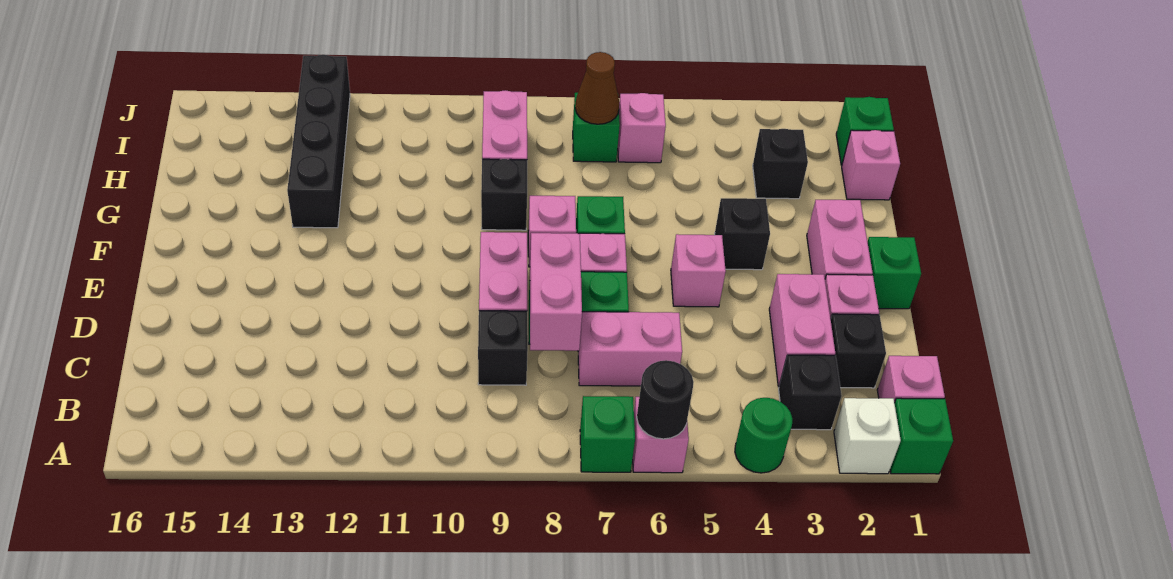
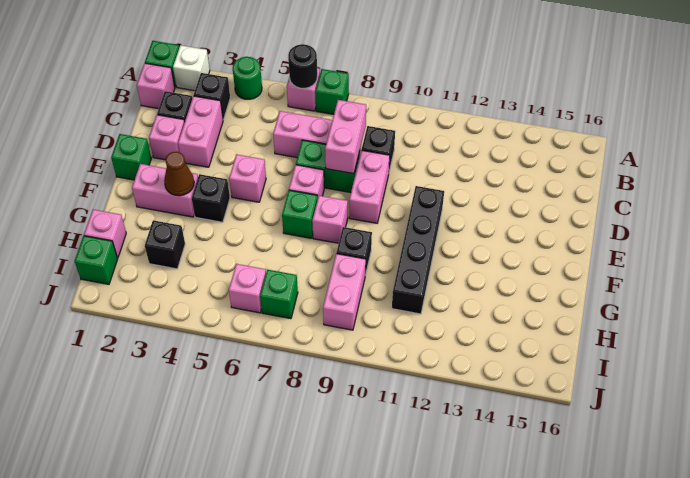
pink brick E2:F2 level 1 -> pink brick F2:F3 level 1
black brick G13:J13 level 1 -> black brick E11:H11 level 1
brown cone I7 level 2 -> brown cone F3 level 2

